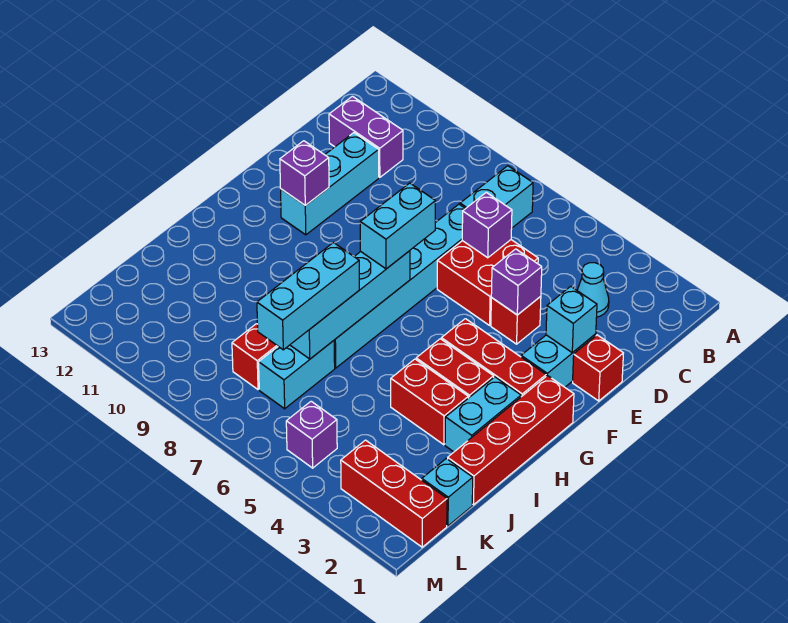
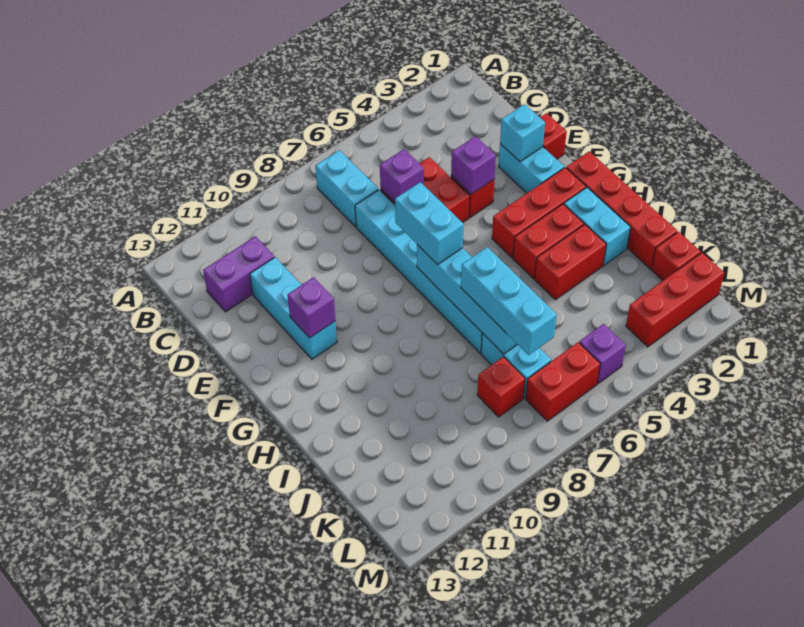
cyan cone C3 level 1 -> none
cyan brick K1 level 1 -> red brick K1 level 1
none -> red brick L6:L7 level 1

